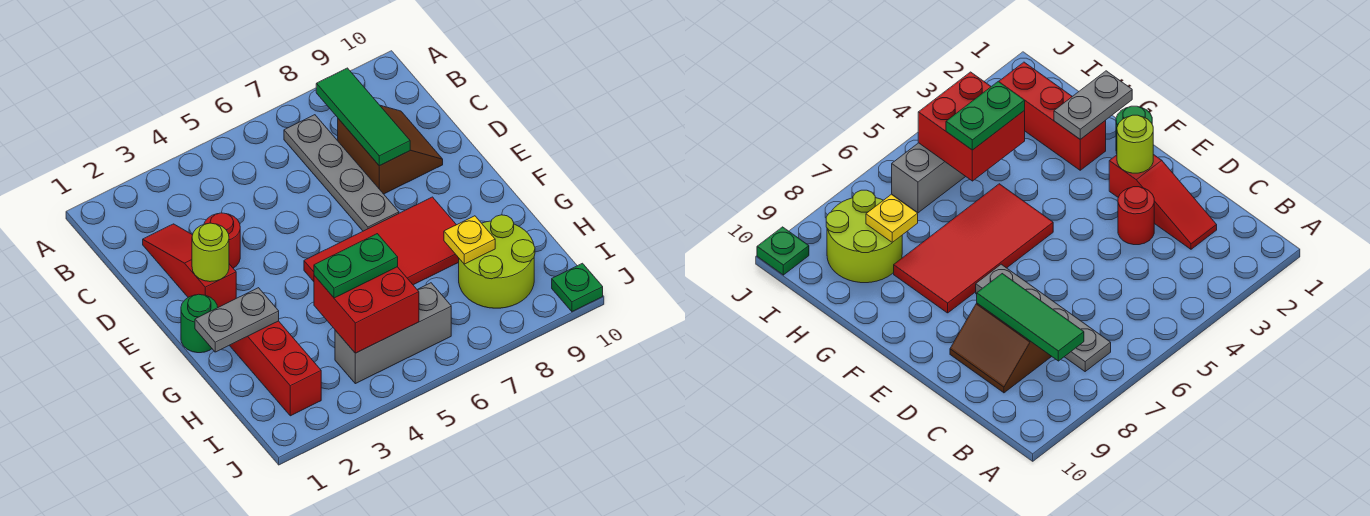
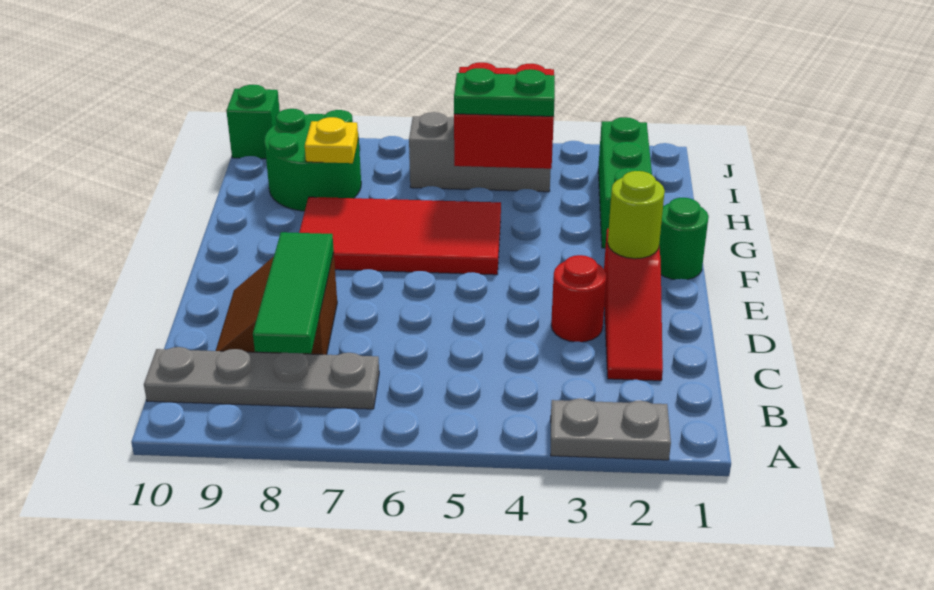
grey plate B7:E7 level 1 -> grey plate B7:B10 level 1
grey plate G1:G2 level 2 -> grey plate A2:A3 level 1
red brick G2:I2 level 1 -> green brick G2:I2 level 1
lime round brick H8:I9 level 1 -> green round brick H8:I9 level 1
green plate J10 level 1 -> green brick J10 level 1

